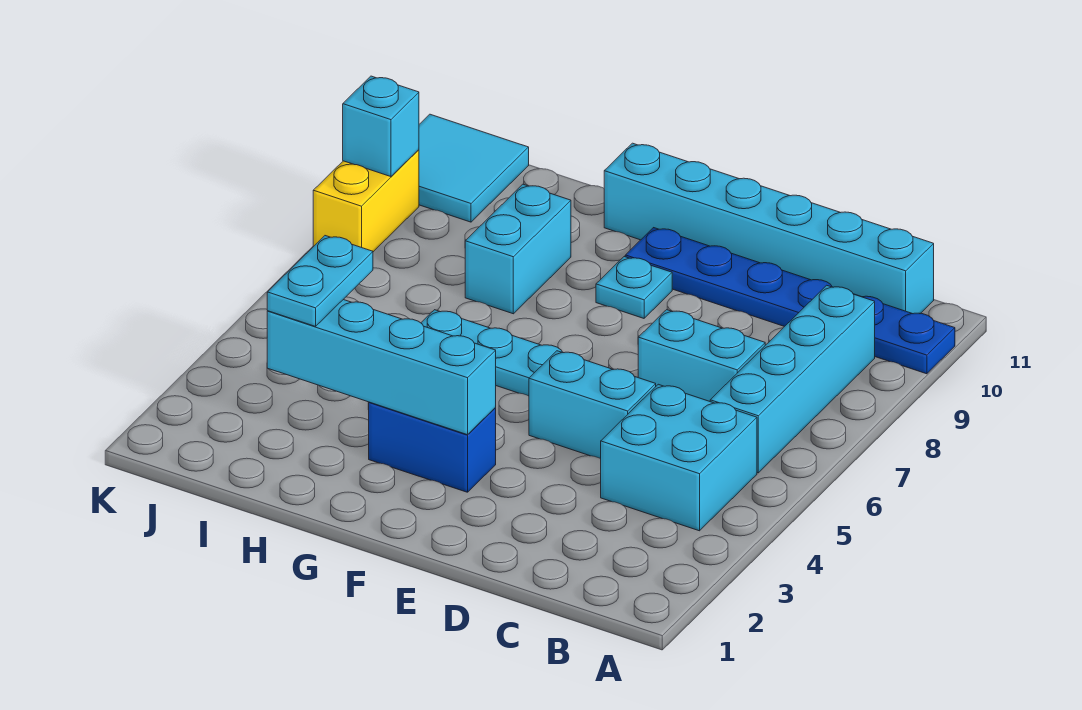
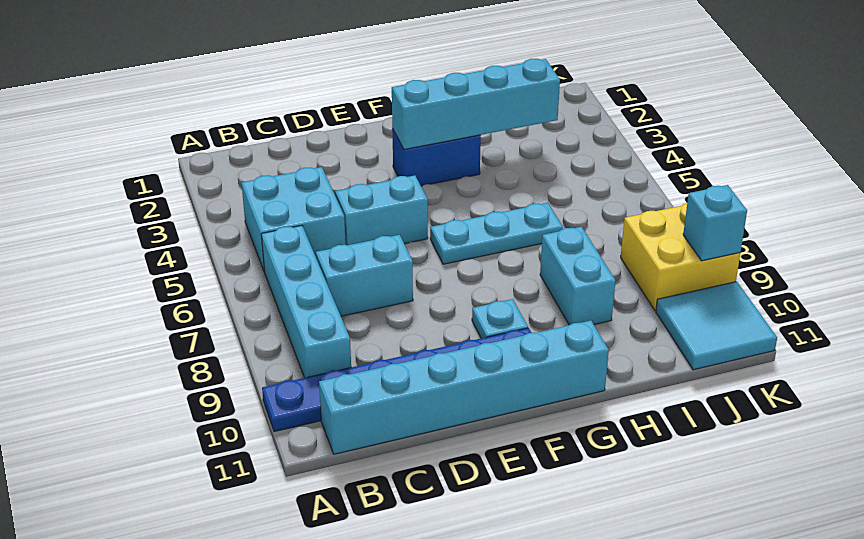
cyan plate I3:I4 level 3 -> none
yellow brick K8:K9 level 1 -> yellow brick J8:K9 level 1

